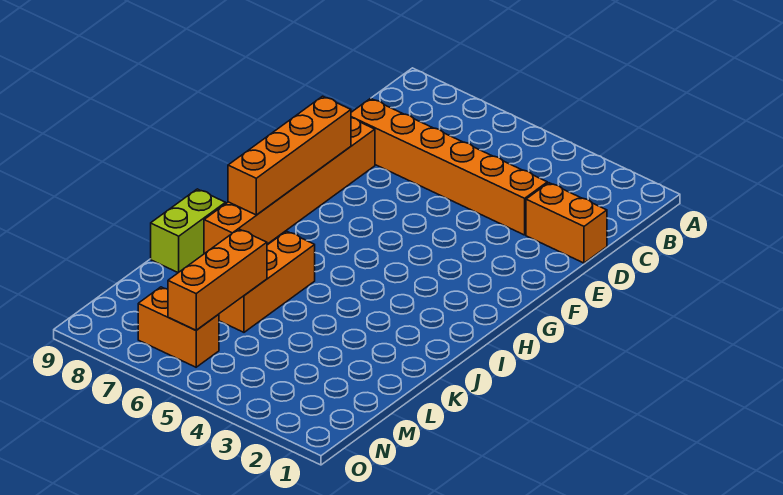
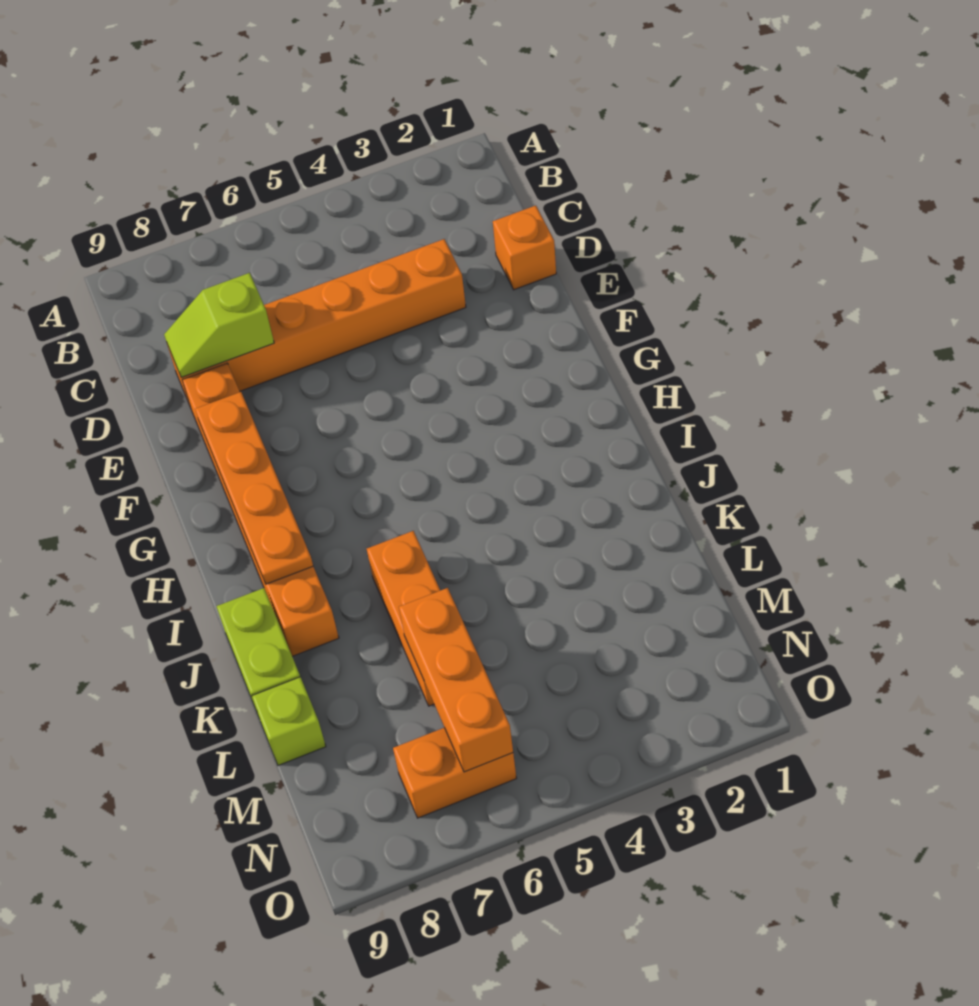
orange brick D1:D2 level 1 -> orange brick D1 level 1
none -> lime slope D7:D8 level 2 top 7
orange brick F8:I8 level 2 -> orange plate F8:I8 level 2
none -> lime brick L9 level 1

